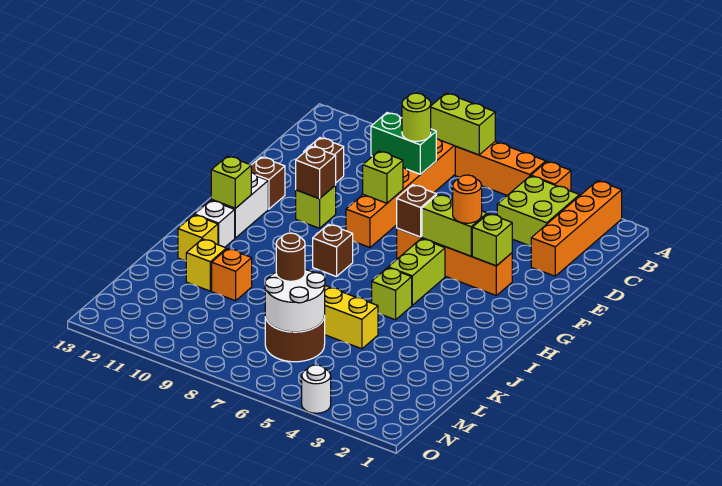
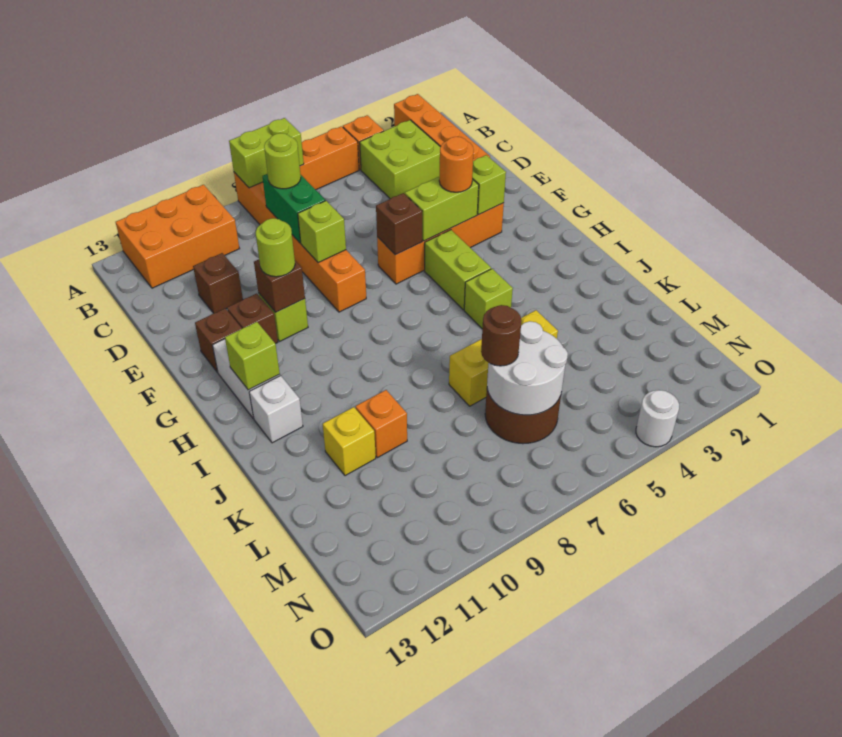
none -> orange brick A10:B12 level 1
green brick C8:C9 level 2 -> green brick C8:D8 level 2
none -> lime round brick F10 level 3
brown brick H8 level 1 -> brown brick F11 level 1
yellow brick J12 level 1 -> none

